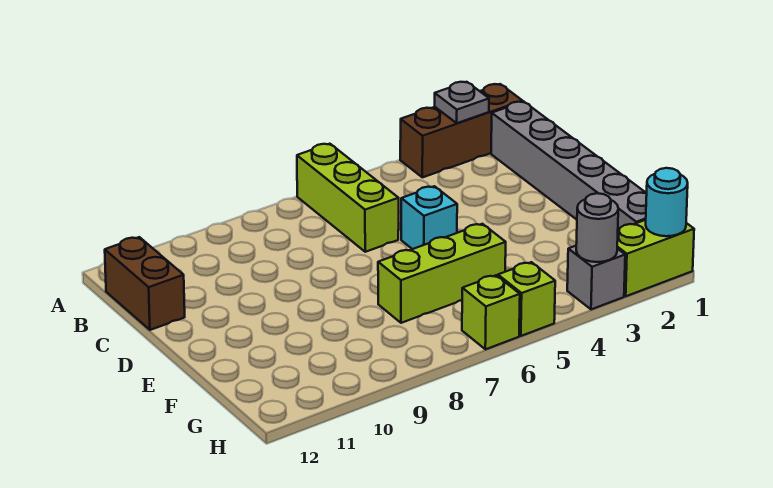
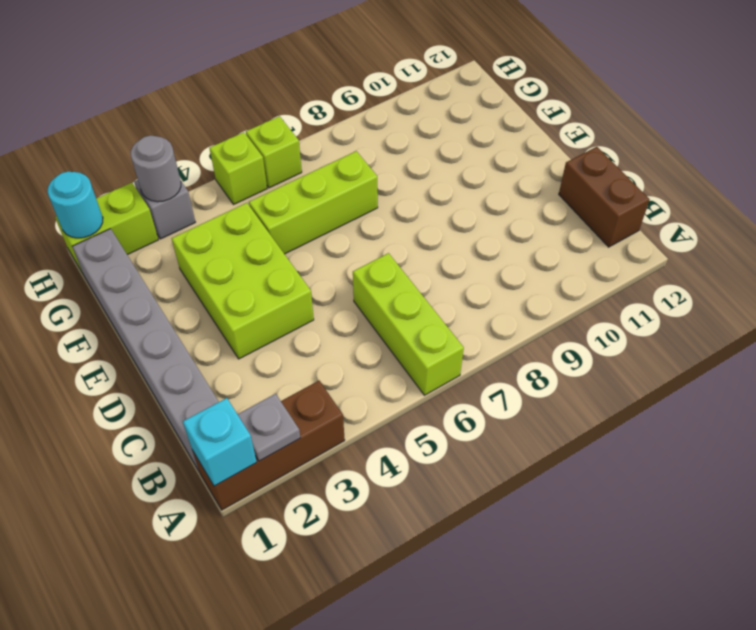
none -> lime brick D3:F4 level 1
cyan brick D5 level 1 -> cyan brick A1 level 2

